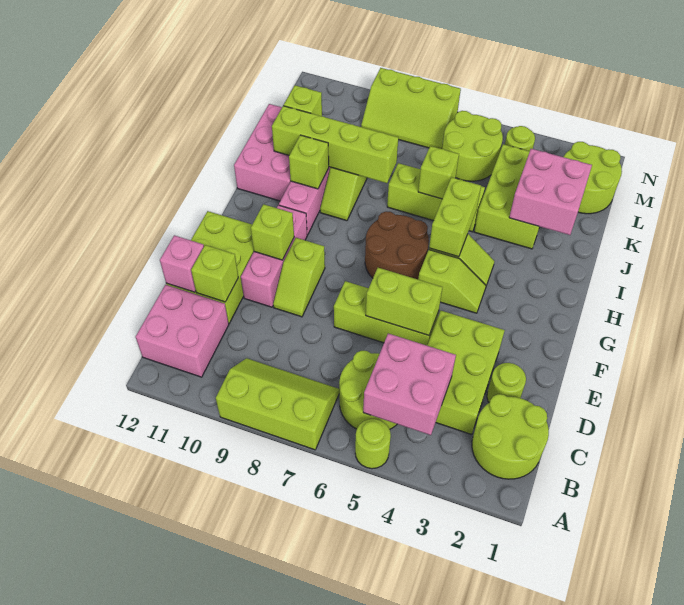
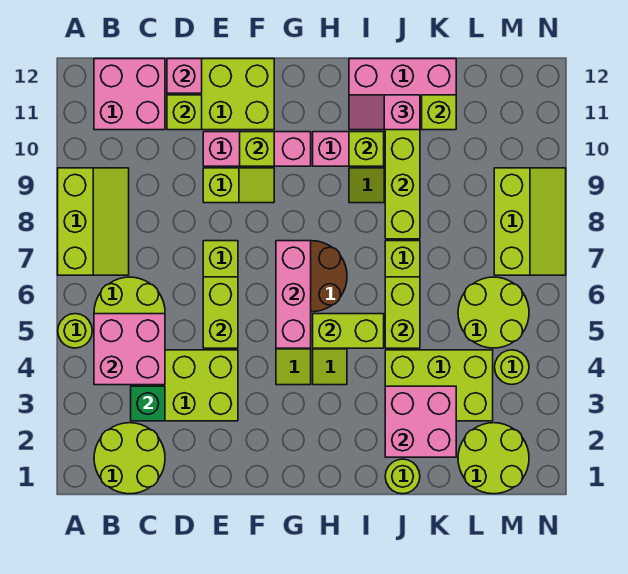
none -> green brick C3 level 2
lime round brick D2 level 1 -> lime round brick J1 level 1
lime slope E9:F9 level 1 top F -> lime slope E9:F9 level 1 top E
none -> pink brick G5:G7 level 2
none -> pink slope I11:J11 level 3 top J
lime brick J6 level 2 -> lime brick J5:J6 level 2
lime slope M7:N9 level 1 top N -> lime slope M7:N9 level 1 top M

